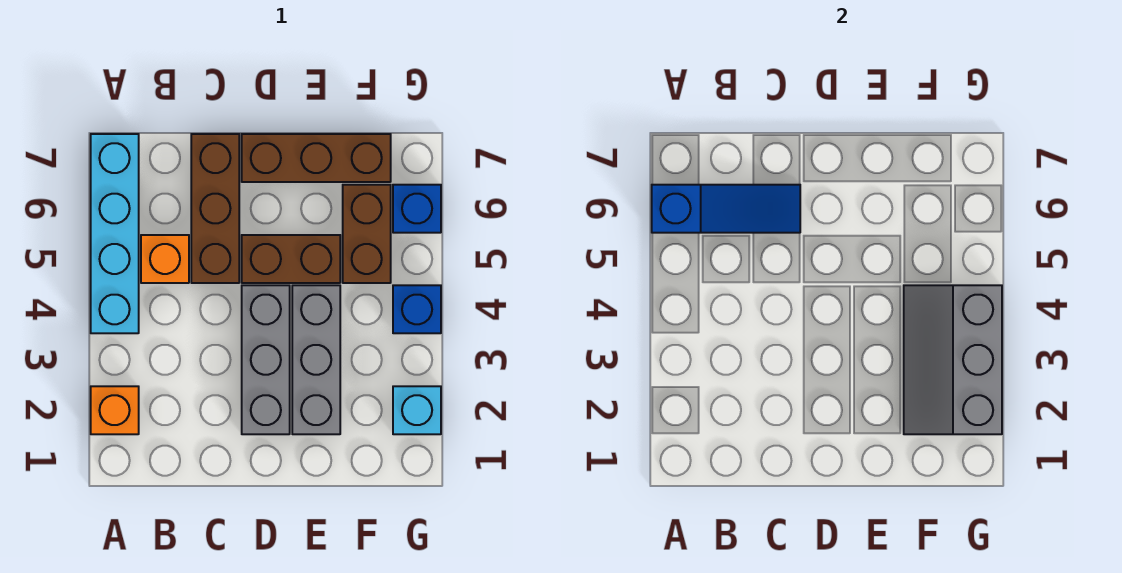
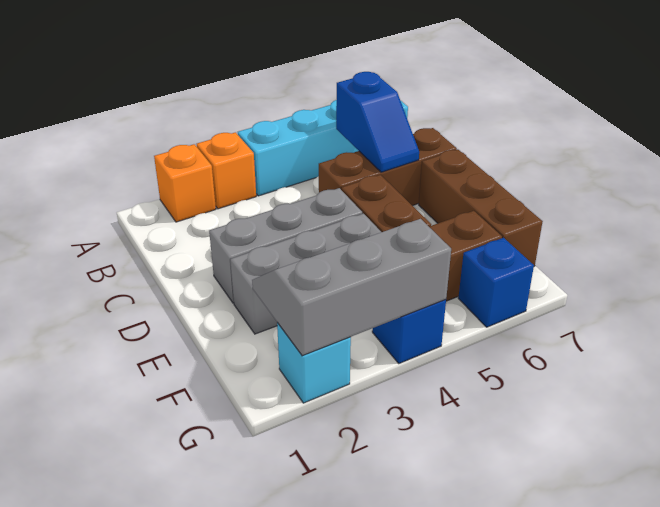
blue slope A6:C6 level 2 top A -> blue slope B6:C6 level 2 top B
orange brick B5 level 1 -> orange brick A3 level 1

